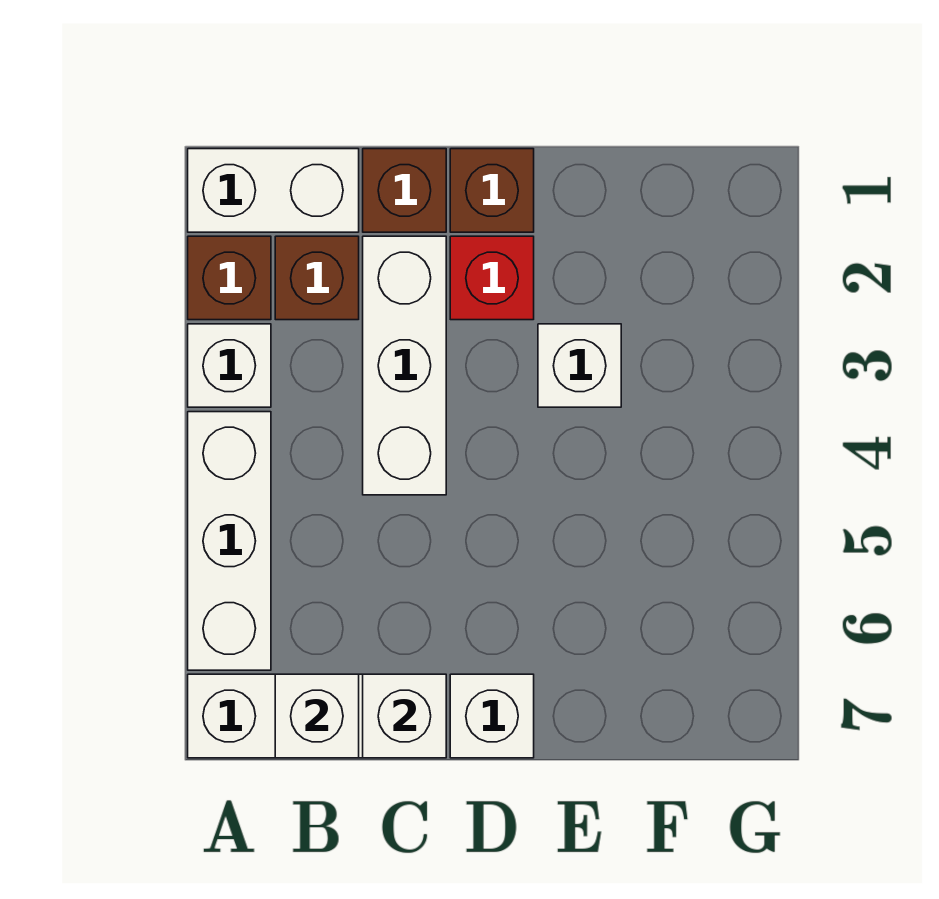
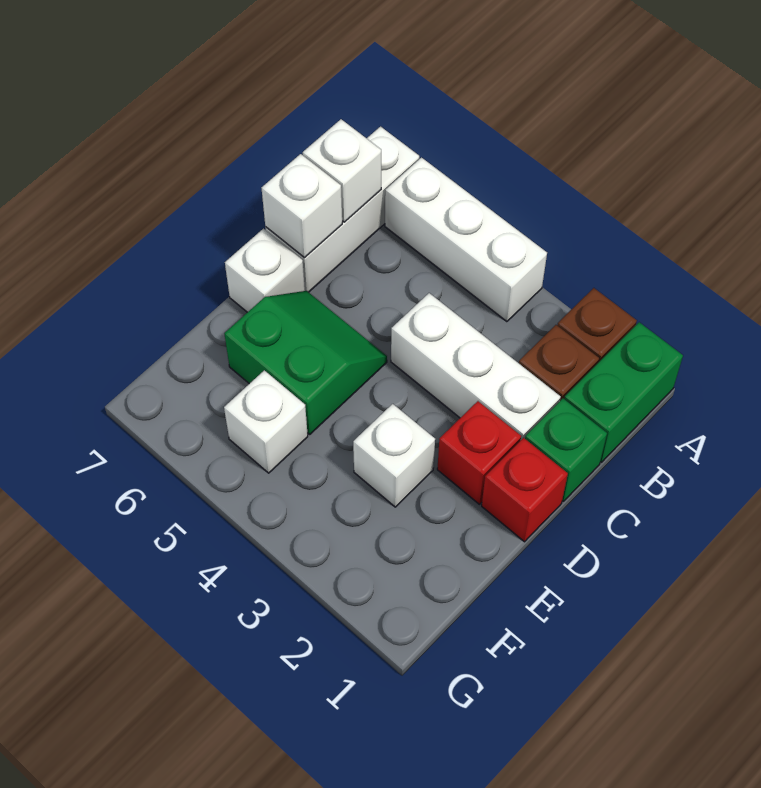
white brick A1:B1 level 1 -> green brick A1:B1 level 1
white brick A3 level 1 -> white brick F5 level 1
brown brick C1 level 1 -> green brick C1 level 1
brown brick D1 level 1 -> red brick D1 level 1
none -> green slope D5:E6 level 1 top E

